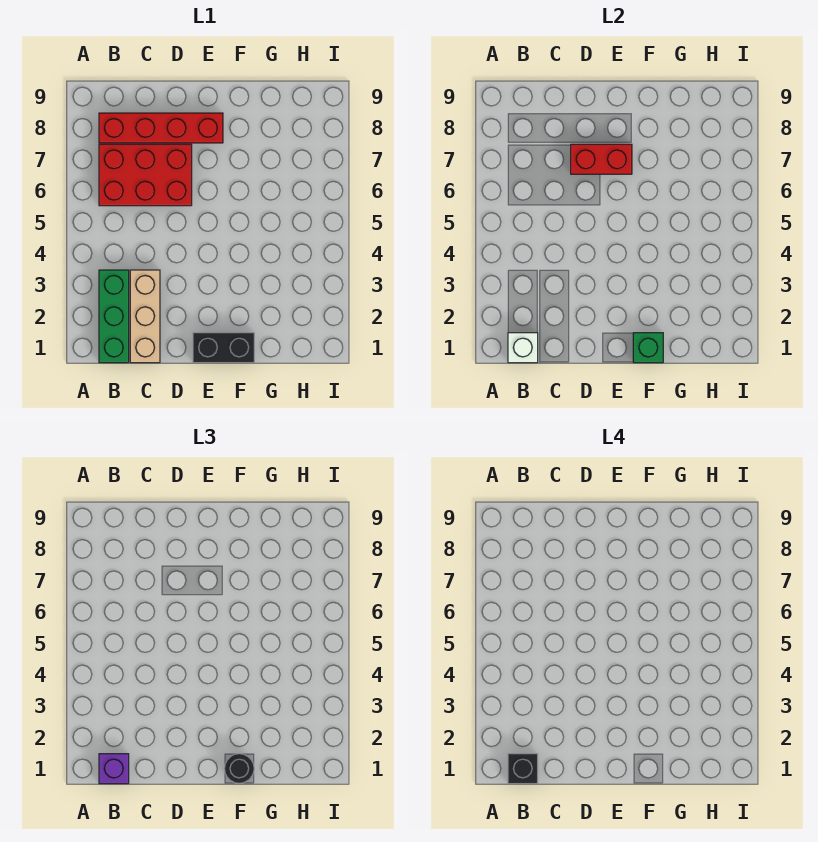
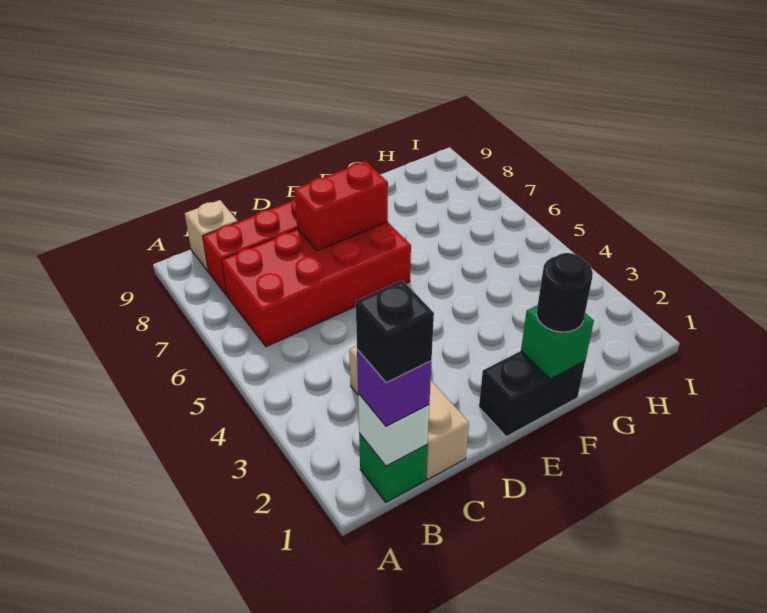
green brick B1:B3 level 1 -> green brick B1 level 1
red brick B6:D7 level 1 -> red brick B6:E7 level 1
none -> tan brick B9 level 1

